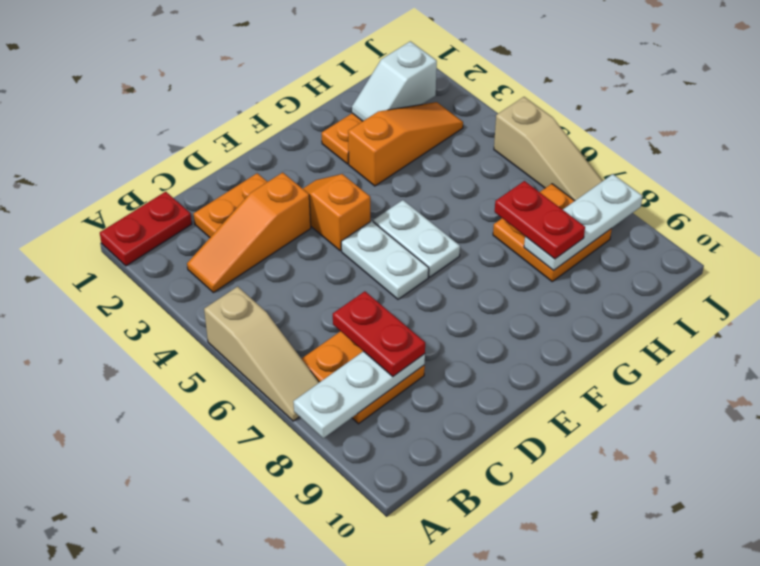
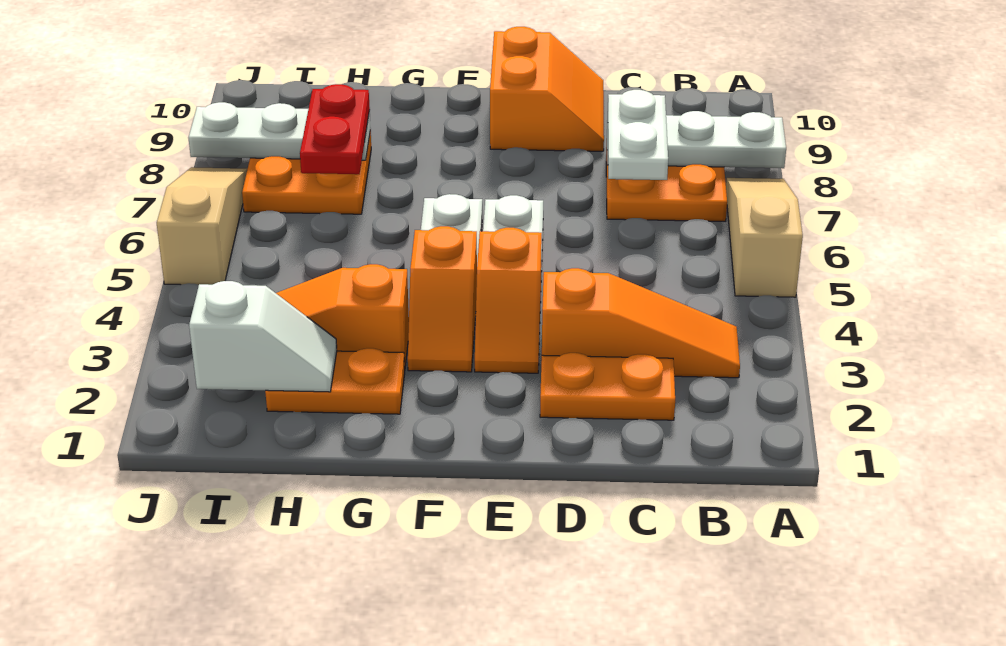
red plate A1:B1 level 1 -> none
red plate C7:C8 level 3 -> white plate C7:C8 level 3
none -> orange slope D9:E10 level 1 top E
none -> orange slope F3:F4 level 1 top 4

